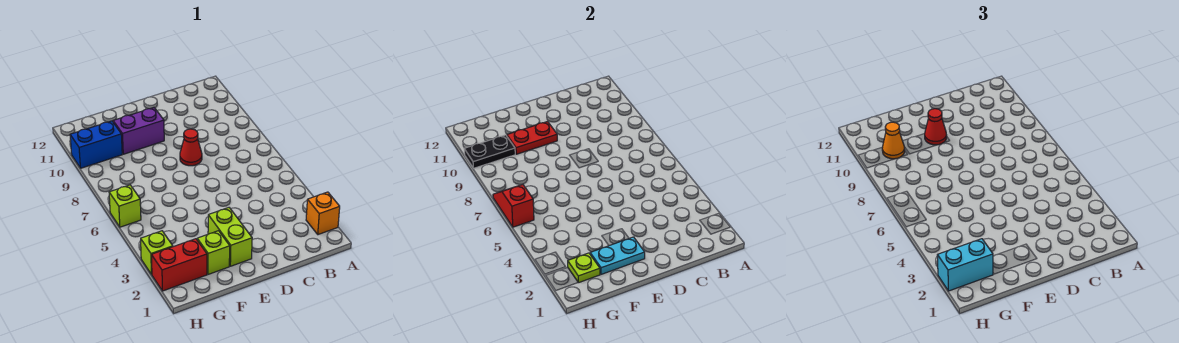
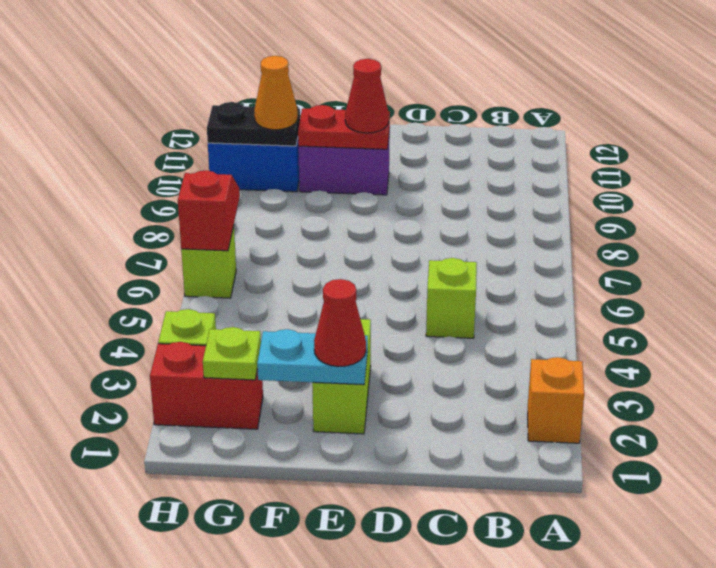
red cone D8 level 1 -> red cone E2 level 3
lime brick F2 level 1 -> lime brick C5 level 1
cyan brick G2:H2 level 3 -> none

